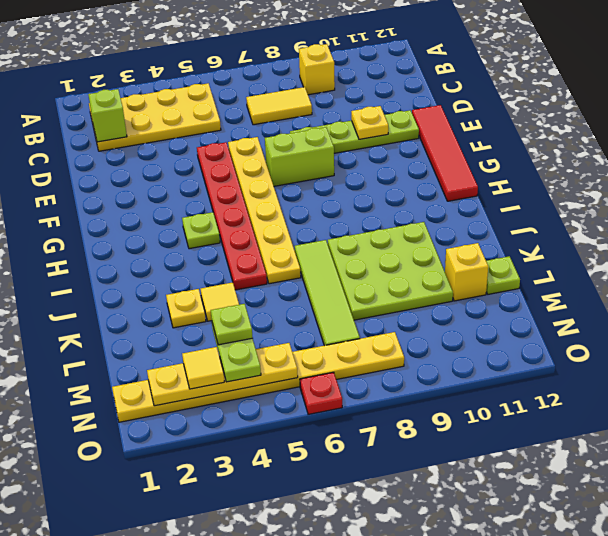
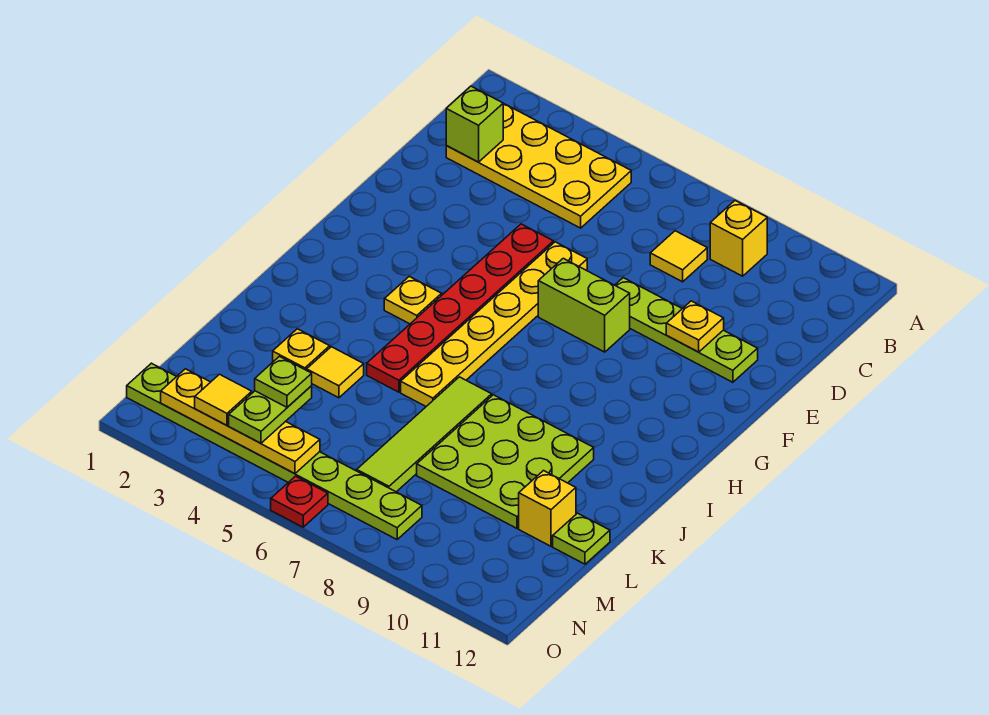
yellow tile C7:C8 level 1 -> yellow tile C8 level 1
red tile E12:H12 level 1 -> none
lime plate H4 level 1 -> yellow plate H4 level 1
yellow plate N1:N8 level 1 -> lime plate N1:N8 level 1

